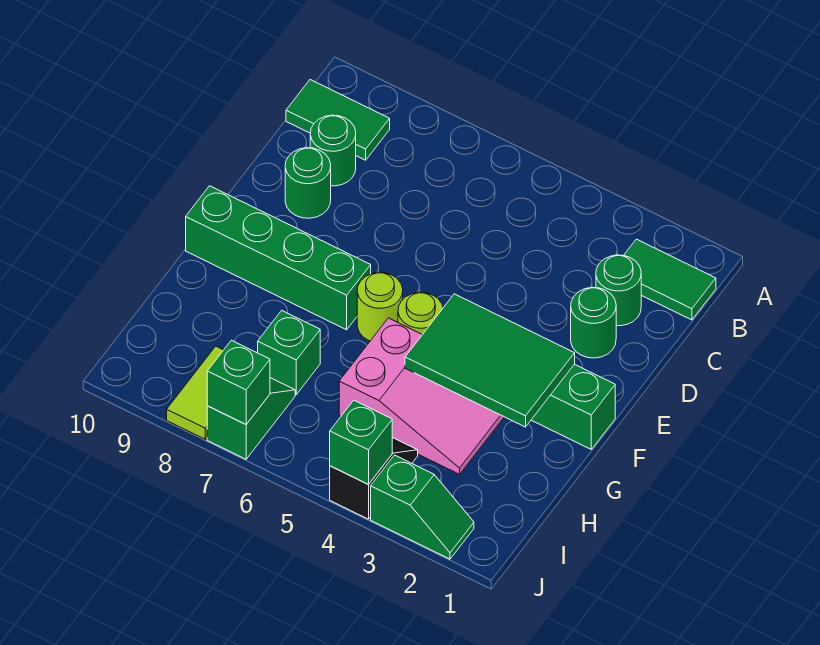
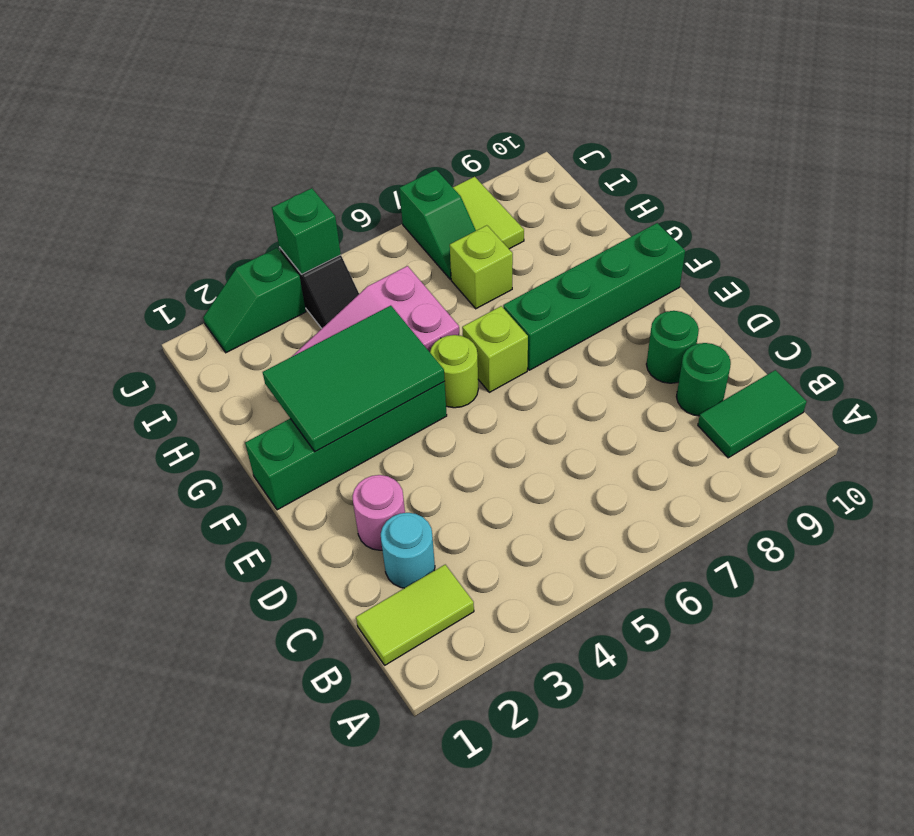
green tile B1:B2 level 1 -> lime tile B1:B2 level 1
green round brick C2 level 1 -> cyan round brick C2 level 1
green round brick D2 level 1 -> pink round brick D2 level 1
lime round brick F6 level 1 -> lime brick F6 level 1
green brick H7 level 1 -> lime brick H7 level 1
green brick J7 level 2 -> none

